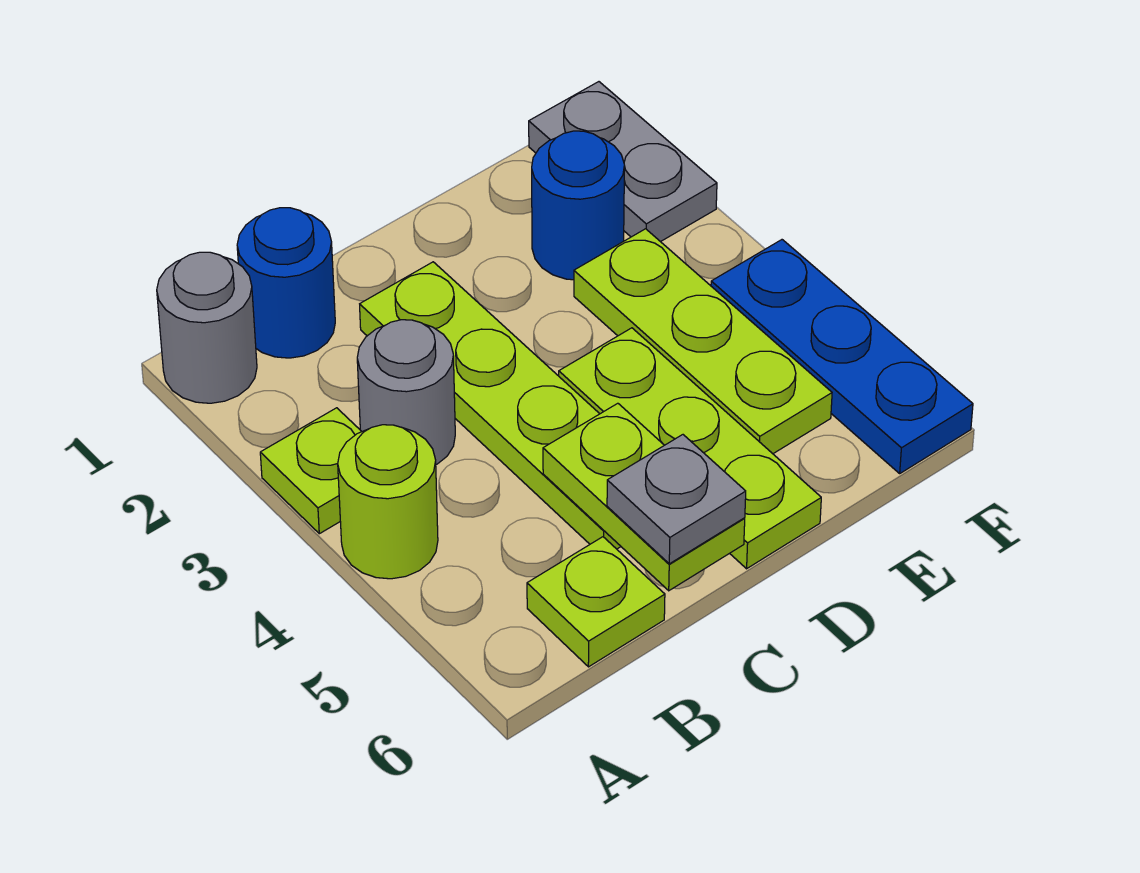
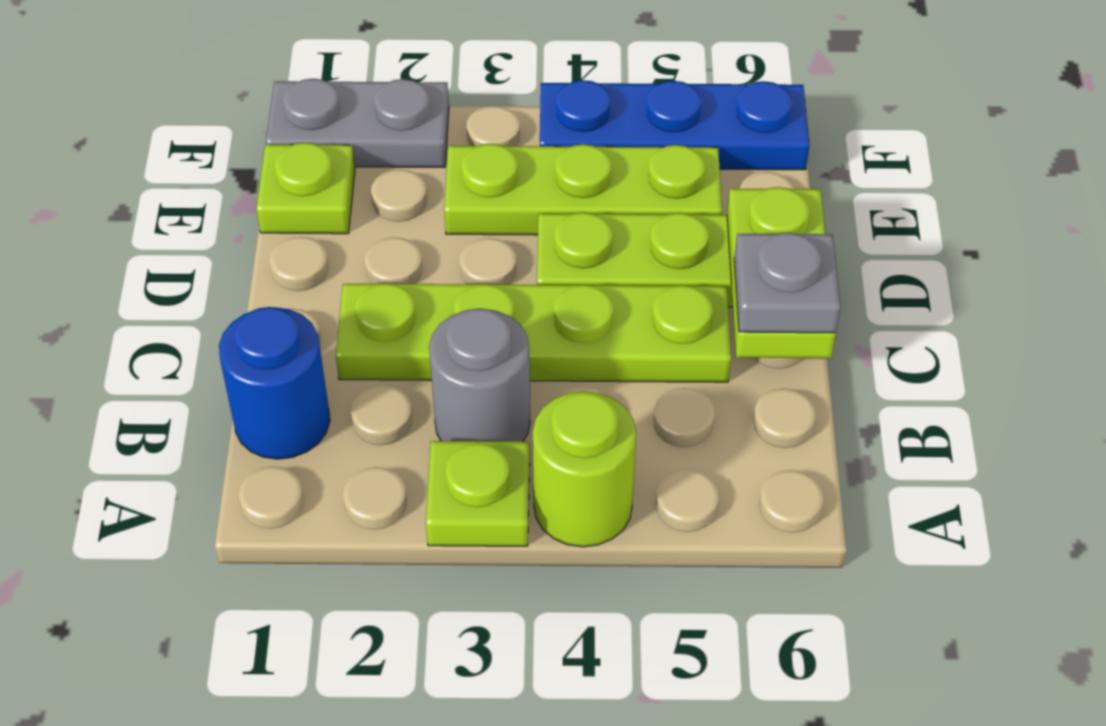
grey round brick A1 level 1 -> none
lime plate B6 level 1 -> lime plate E1 level 1
lime plate C5:C6 level 2 -> lime plate C6:D6 level 2
blue round brick E2 level 1 -> none

